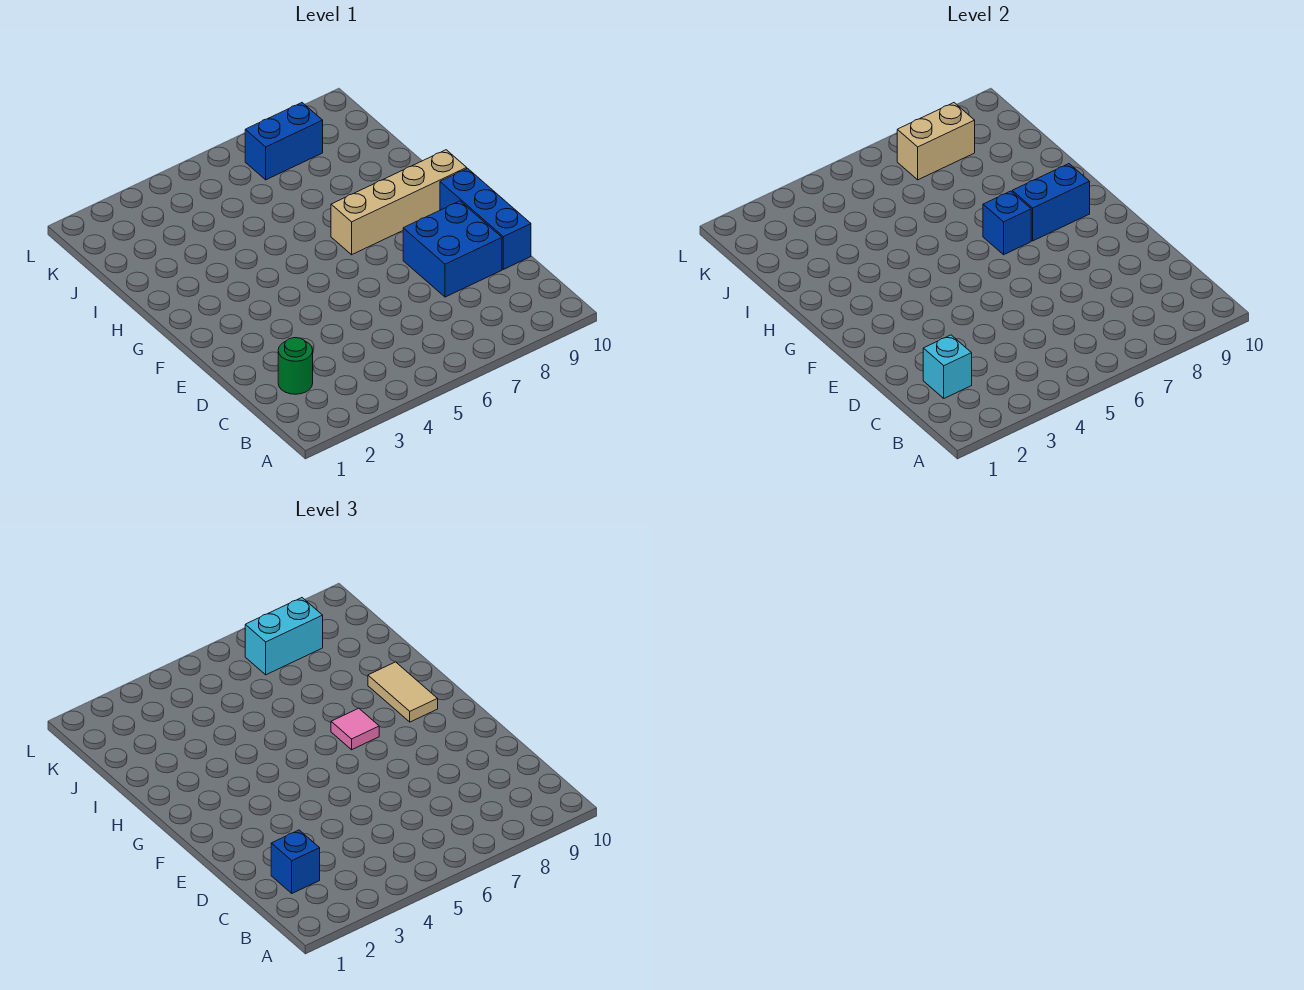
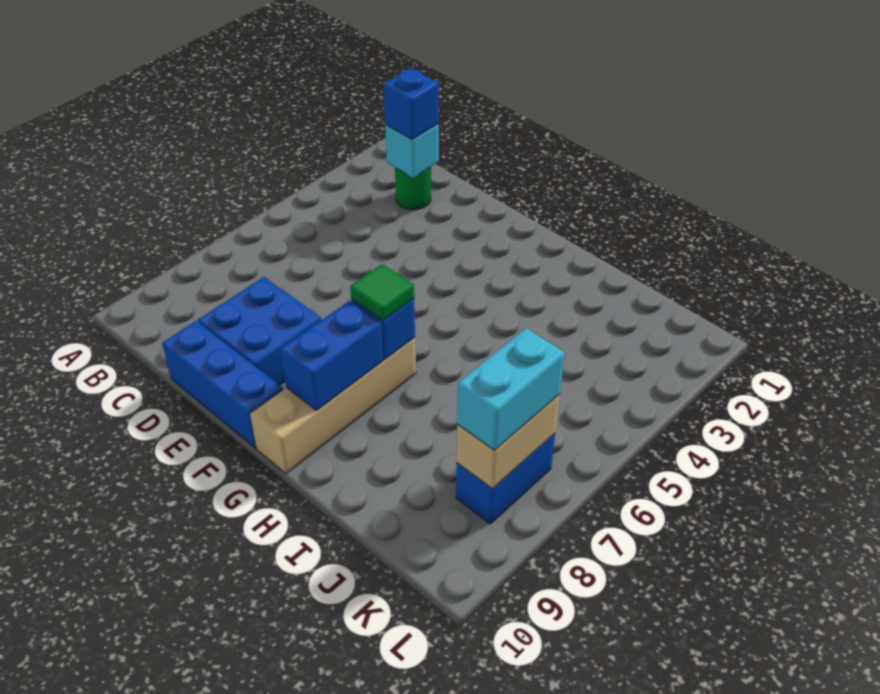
pink tile G7 level 3 -> green tile G7 level 3
tan tile G9:H9 level 3 -> none

